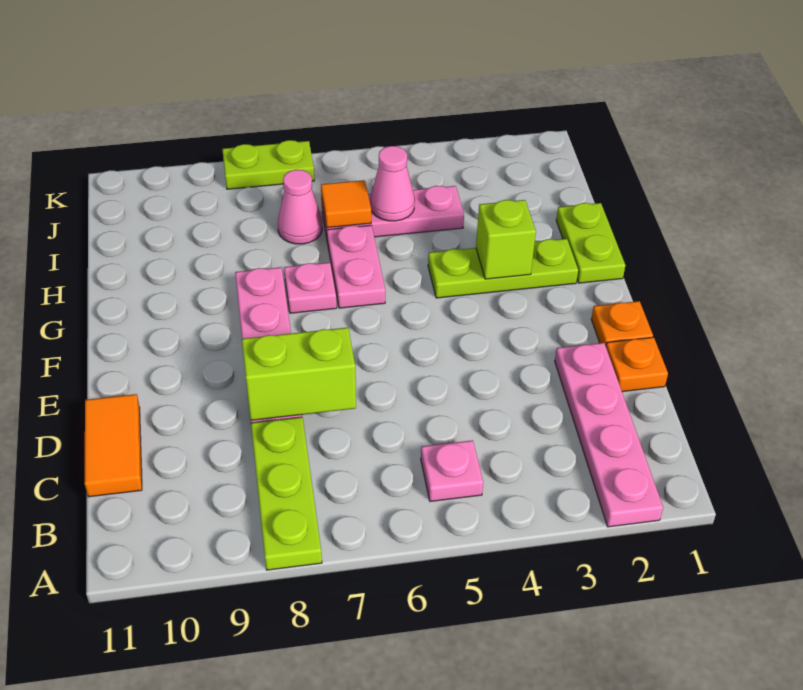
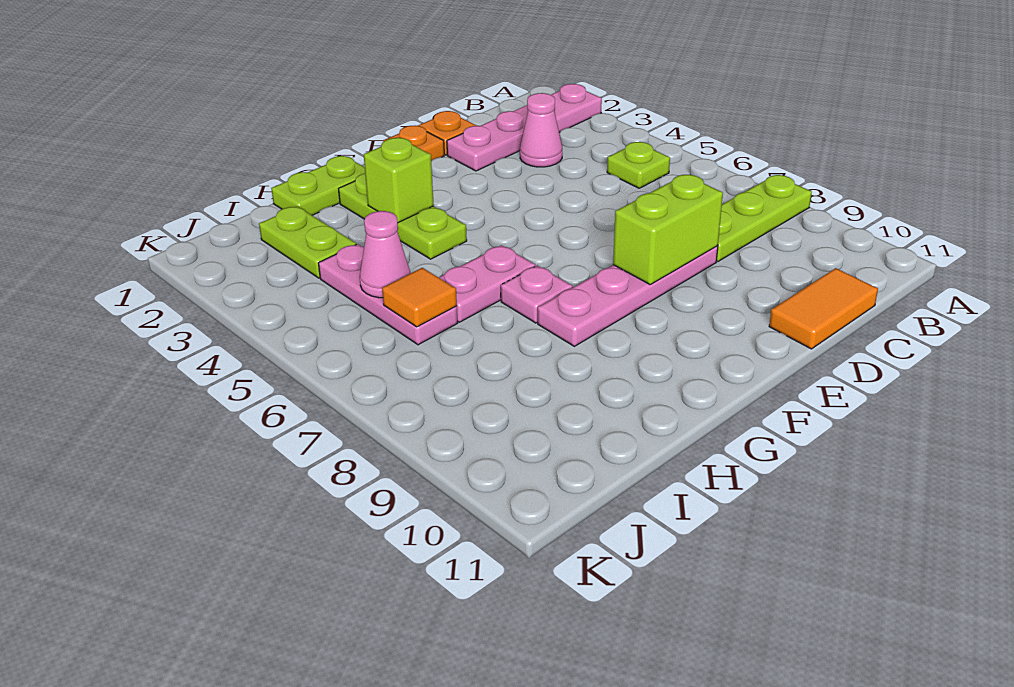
pink plate B5 level 1 -> lime plate B5 level 1
lime brick D7:D8 level 2 -> lime brick D8:E8 level 2
pink cone I7 level 1 -> pink cone C3 level 1
lime plate K7:K8 level 1 -> lime plate I2:I3 level 1

